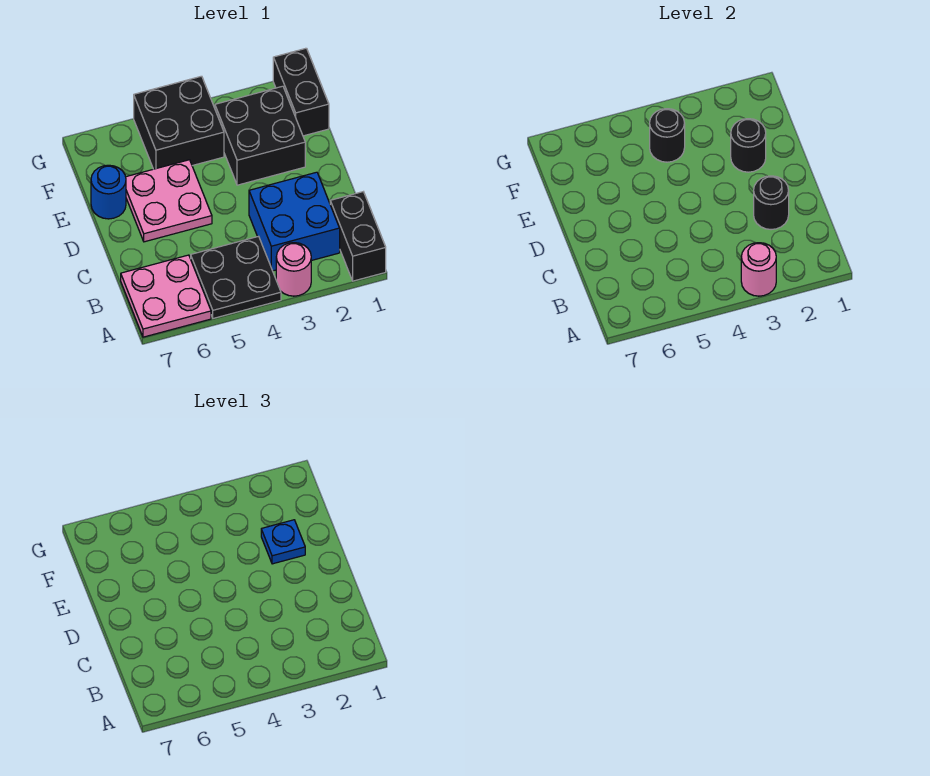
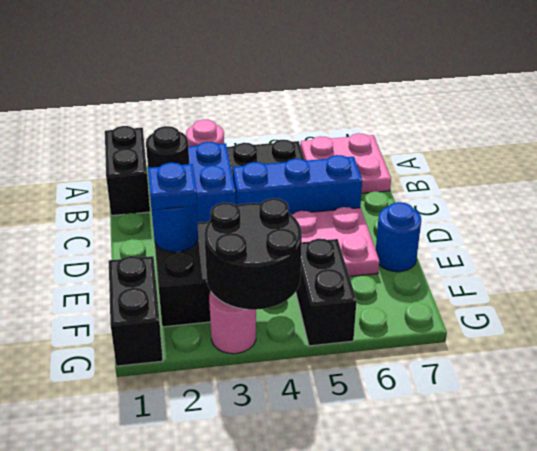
pink round brick A3 level 2 -> pink round brick G3 level 1
none -> blue brick C4:C6 level 1
black round brick E2 level 2 -> blue round brick E2 level 2
black brick F4:G5 level 1 -> black brick F5:G5 level 1
black round brick F4 level 2 -> black round brick F3:G4 level 2

